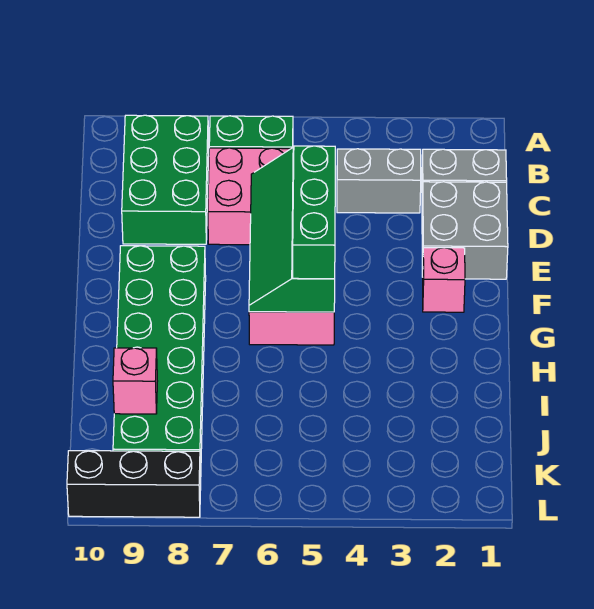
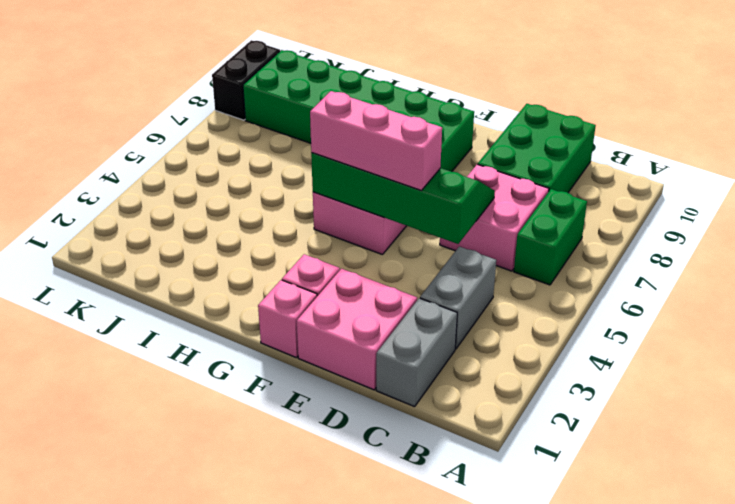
green brick B8:D9 level 1 -> green brick C8:D10 level 1
grey brick D1:E2 level 1 -> pink brick D1:E2 level 1
green brick E5:G5 level 3 -> pink brick E5:G5 level 3
pink brick J9 level 2 -> pink brick F1 level 1
black brick L8:L10 level 1 -> black brick L8:L9 level 1

